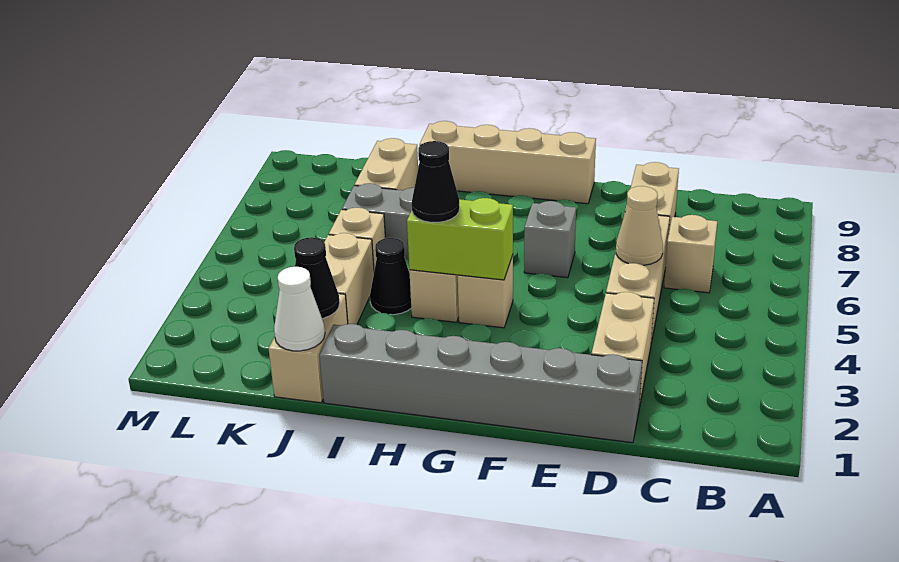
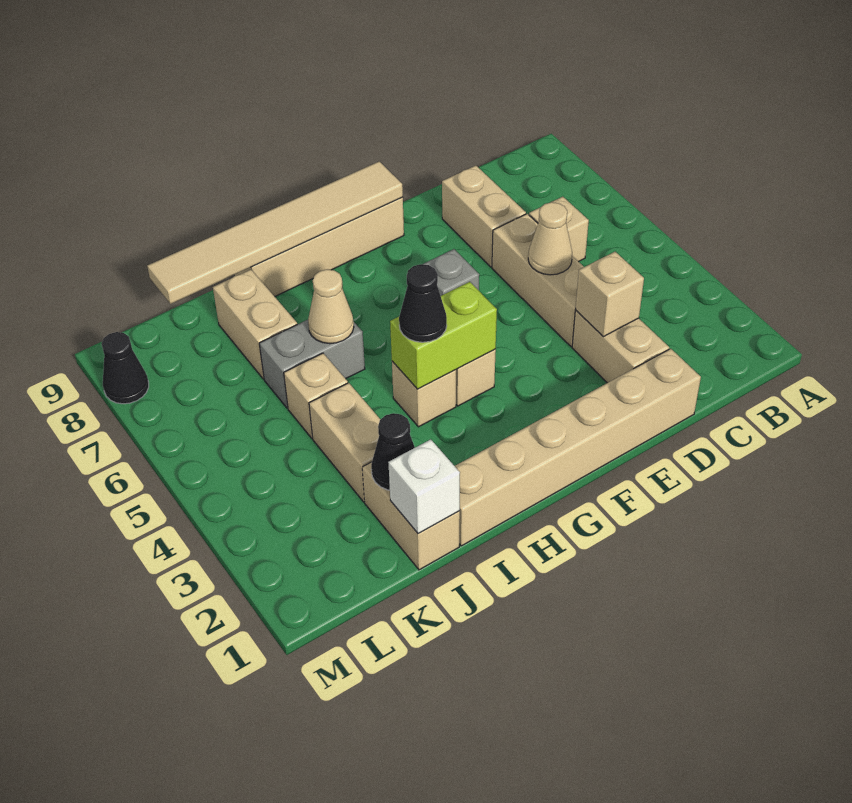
grey brick D1:I1 level 1 -> tan brick D1:I1 level 1
none -> tan brick D3 level 2
none -> tan tile F9:K9 level 2
black cone I4 level 1 -> black cone M8 level 1
none -> tan cone I6 level 2
white cone J1 level 2 -> white brick J1 level 2

